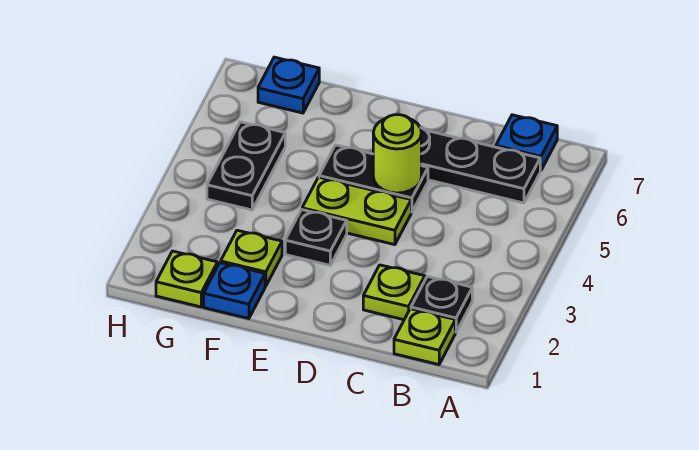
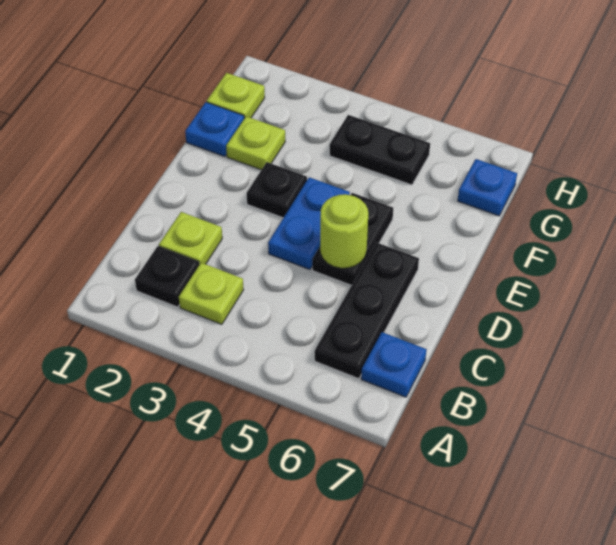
lime plate B1 level 1 -> lime plate B3 level 1
lime plate D4:E4 level 1 -> blue plate D4:E4 level 1

